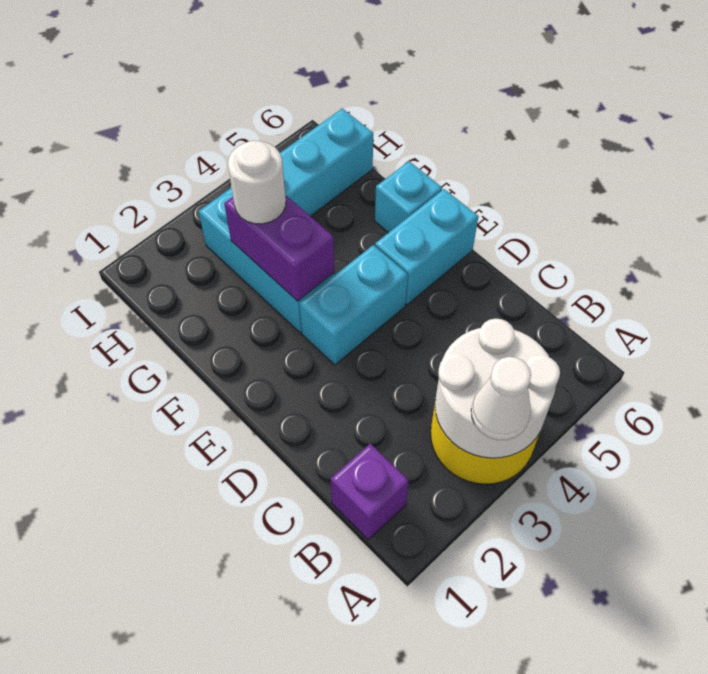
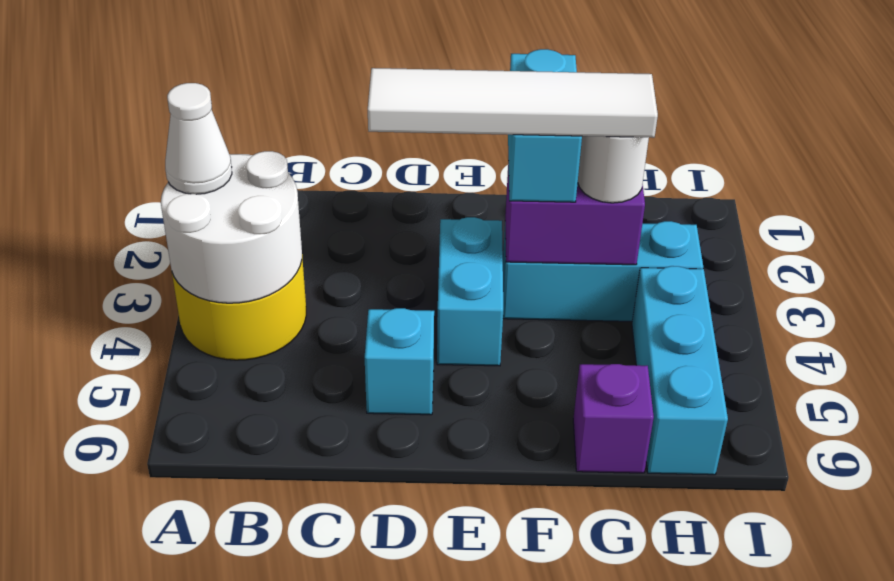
purple brick B1 level 1 -> purple brick G6 level 1
none -> white tile D3:G3 level 4
cyan brick E5:E6 level 1 -> cyan brick F2:F3 level 3
cyan brick F6 level 1 -> cyan brick D5 level 1

